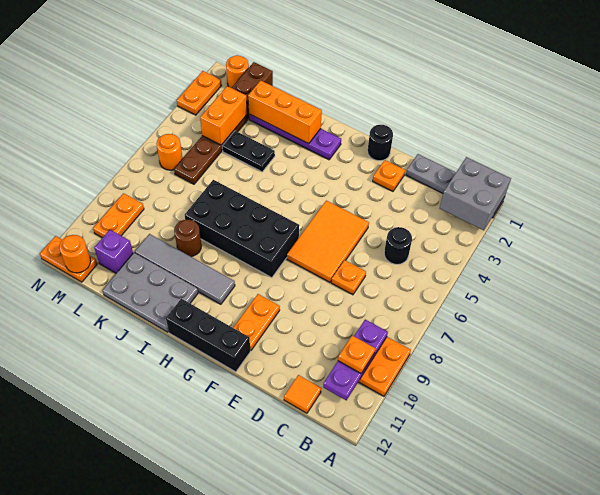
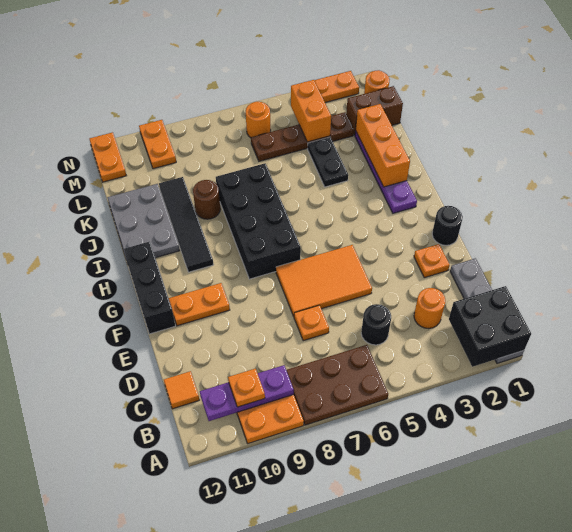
grey brick A1:B2 level 2 -> black brick A1:B2 level 2
none -> brown plate A6:B8 level 1
grey tile H10:K10 level 1 -> black tile H10:K10 level 1
orange brick L3:L4 level 2 -> orange brick L4:M4 level 2
purple brick L11 level 1 -> none
orange plate M9:M10 level 1 -> orange plate M10:N10 level 1
orange round brick M12 level 2 -> orange round brick C3 level 1

